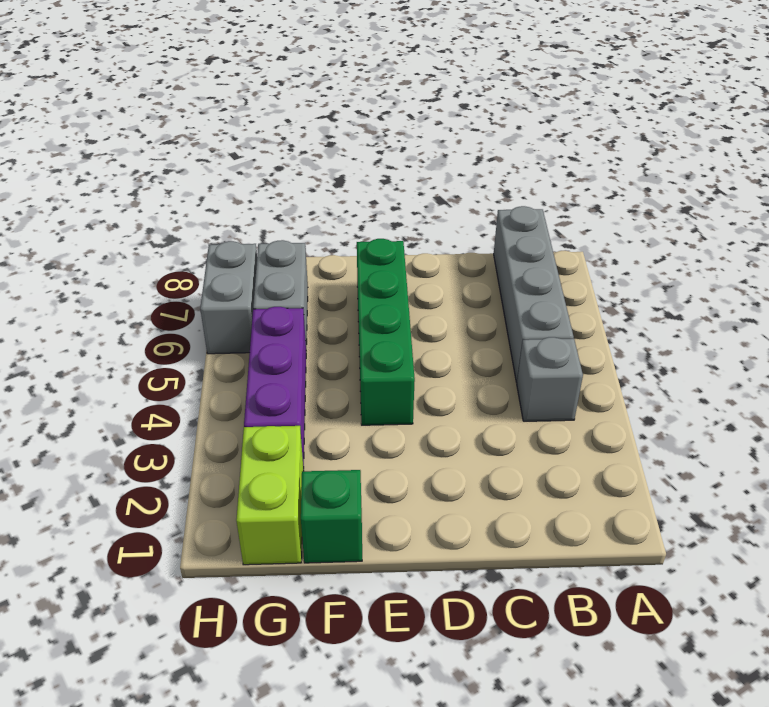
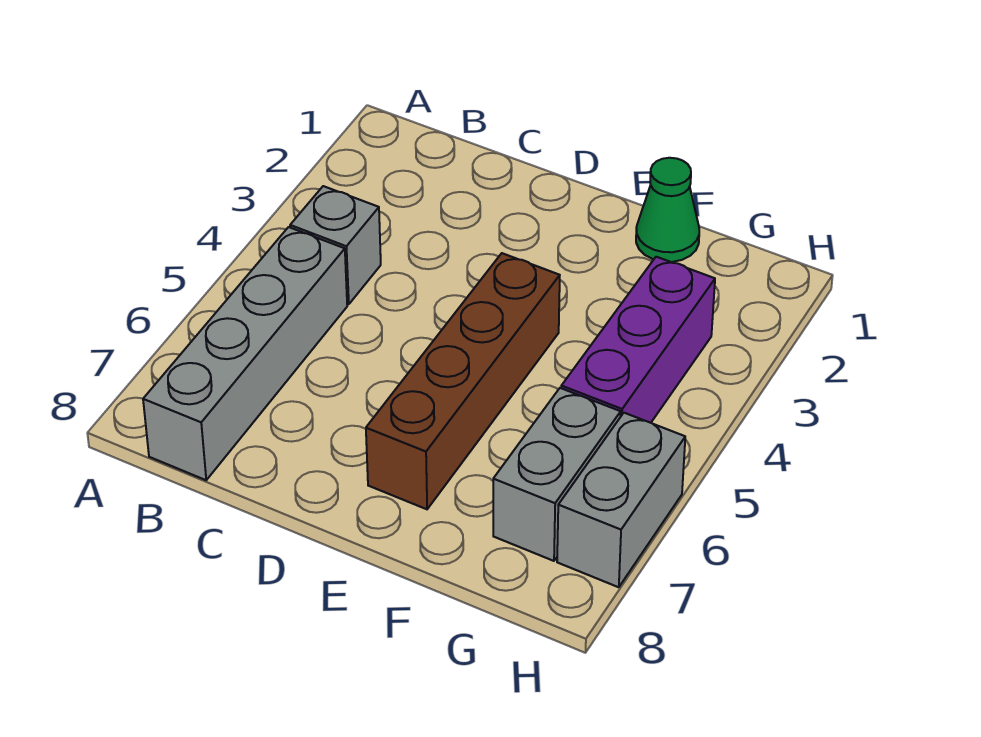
green brick E4:E7 level 1 -> brown brick E4:E7 level 1
green brick F1 level 1 -> green cone F1 level 1
lime brick G1:G2 level 1 -> none

